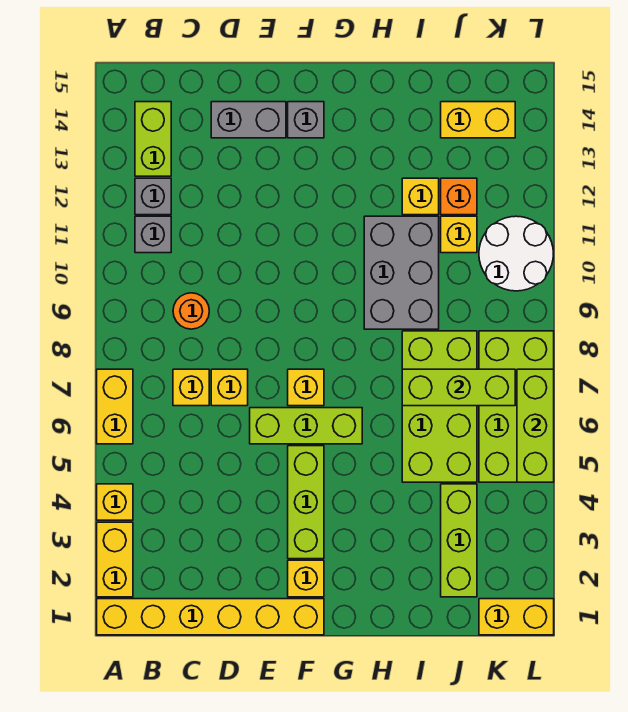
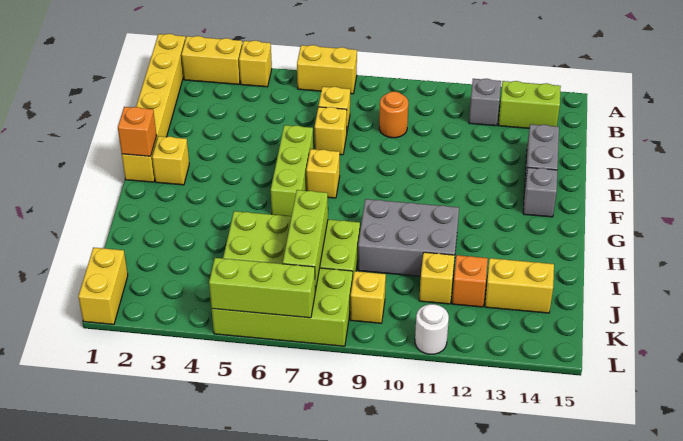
grey brick B11 level 1 -> none
none -> orange brick F1 level 2
lime brick F3:F5 level 1 -> none
yellow brick I12 level 1 -> yellow brick K9 level 1
lime brick J2:J4 level 1 -> none
yellow brick J14:K14 level 1 -> yellow brick J13:J14 level 1
white round brick K10:L11 level 1 -> white round brick L11 level 1

